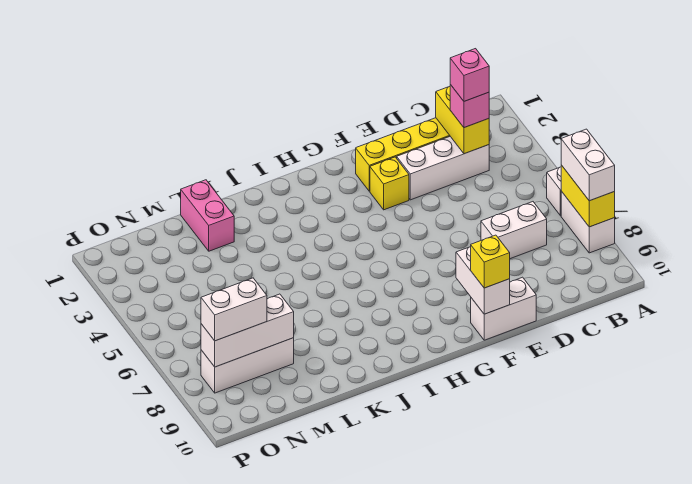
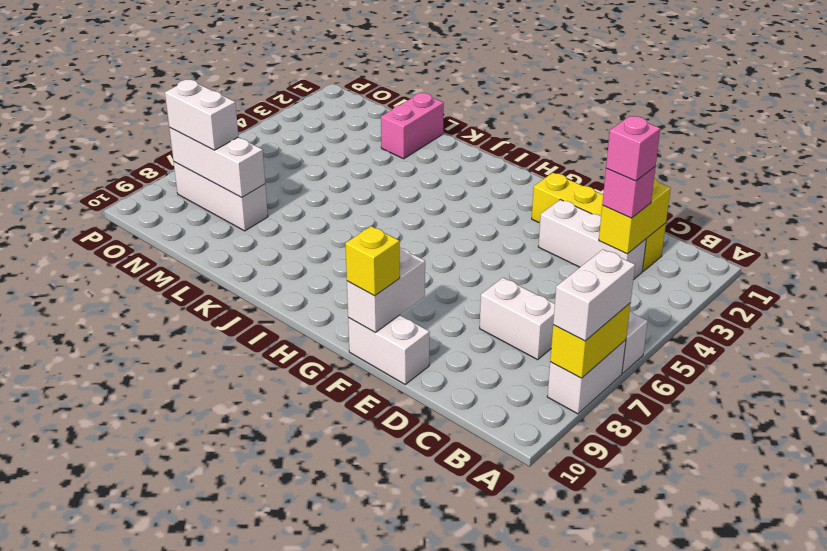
yellow brick F3 level 1 -> none

